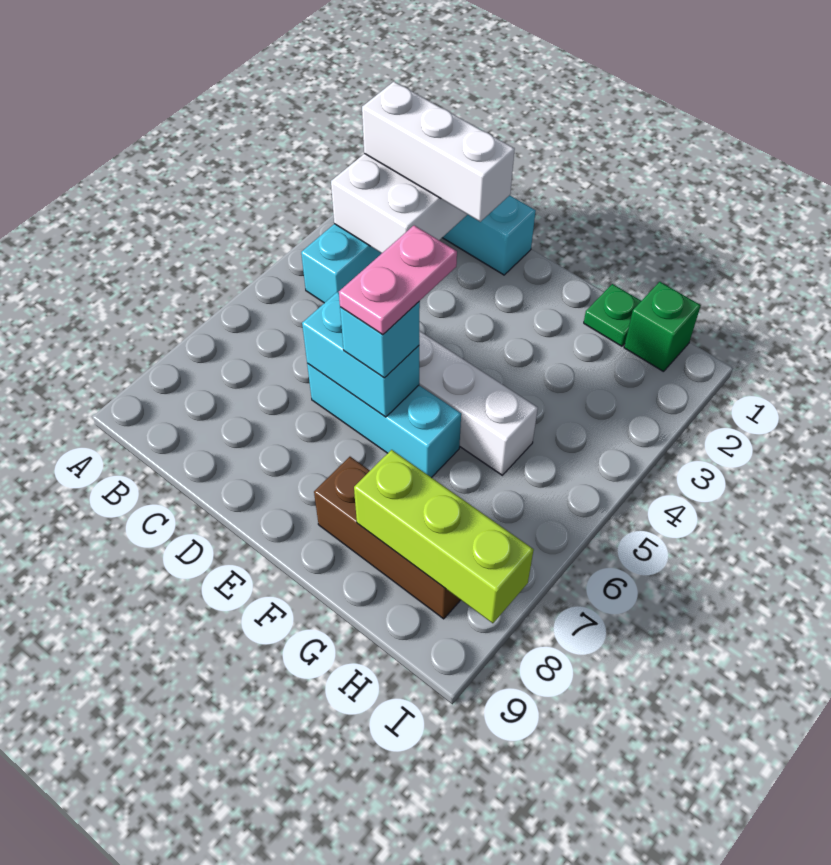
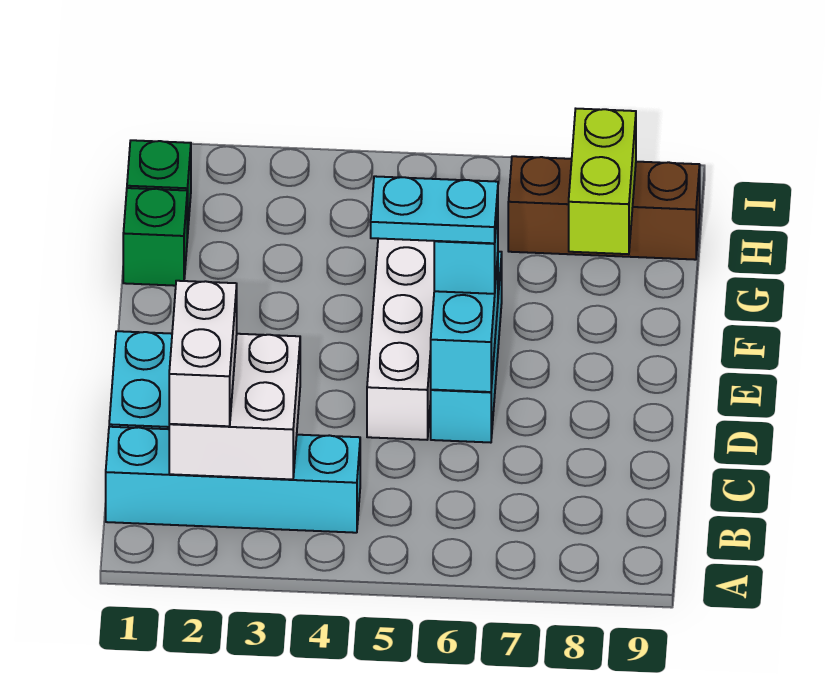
white brick B2:D2 level 3 -> white brick B2:C2 level 3
pink plate E5:E6 level 4 -> cyan plate E5:E6 level 4
brown brick F8:H8 level 1 -> brown brick H7:H9 level 1
green plate G1 level 1 -> green brick G1 level 1
lime brick G8:I8 level 2 -> lime brick G8:H8 level 2

